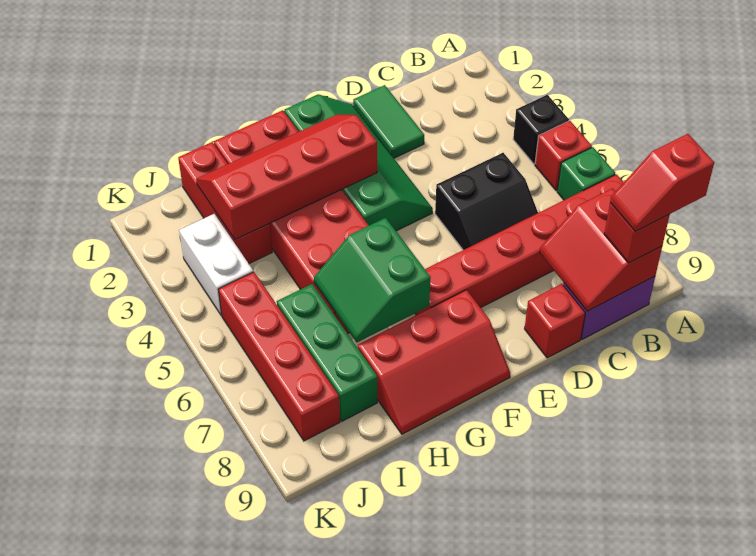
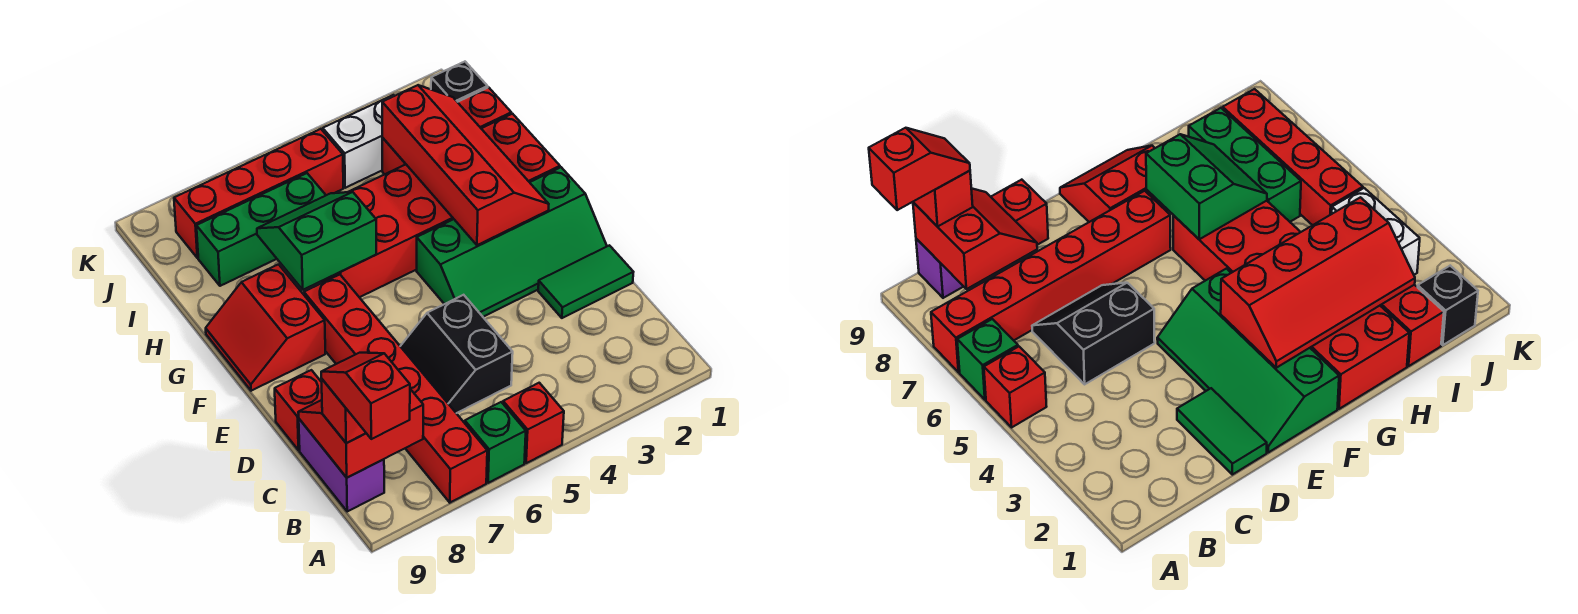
black brick A4 level 1 -> black brick J1 level 1
red slope F8:H9 level 1 top 8 -> red slope F8:G9 level 1 top 8

